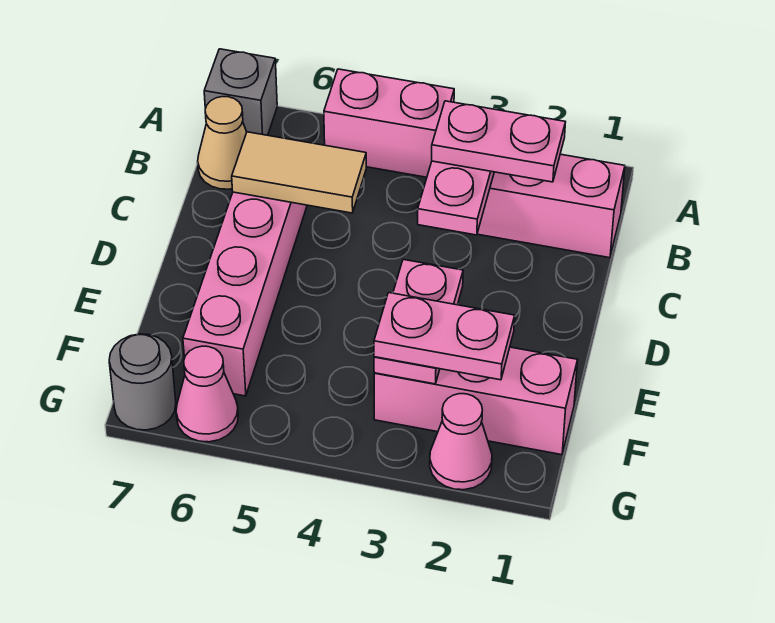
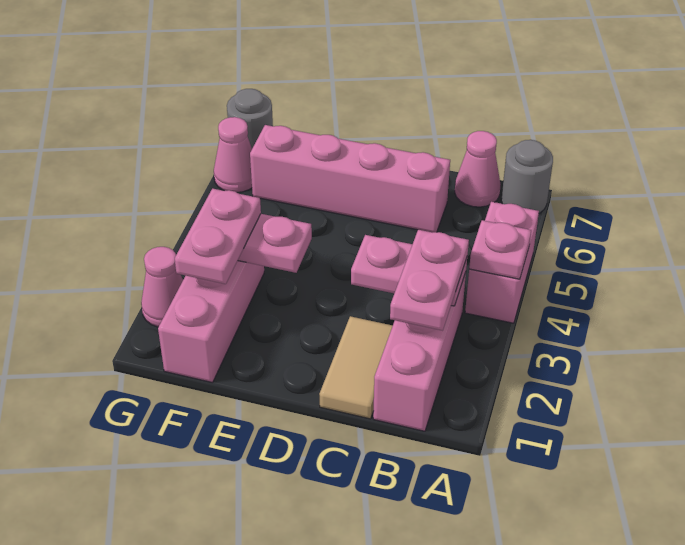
none -> pink plate A4 level 2
grey brick A7 level 1 -> grey round brick A7 level 1
tan cone B7 level 1 -> pink cone B7 level 1
tan tile C5:C6 level 2 -> tan tile C1:C2 level 1

